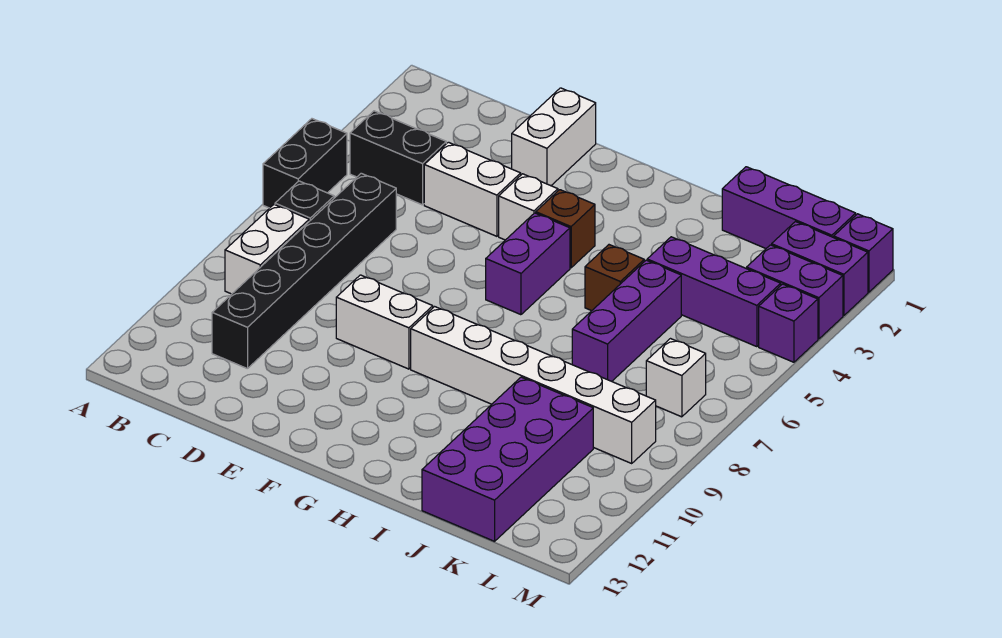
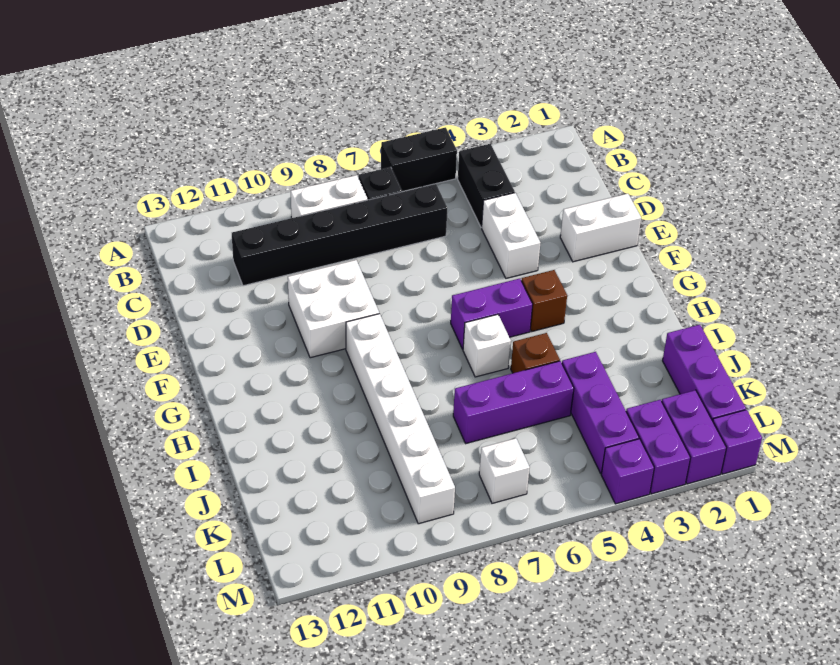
white brick E9:F9 level 1 -> white brick E9:F10 level 1
white brick F4 level 1 -> white brick H6 level 1
purple brick J10:K13 level 1 -> none

